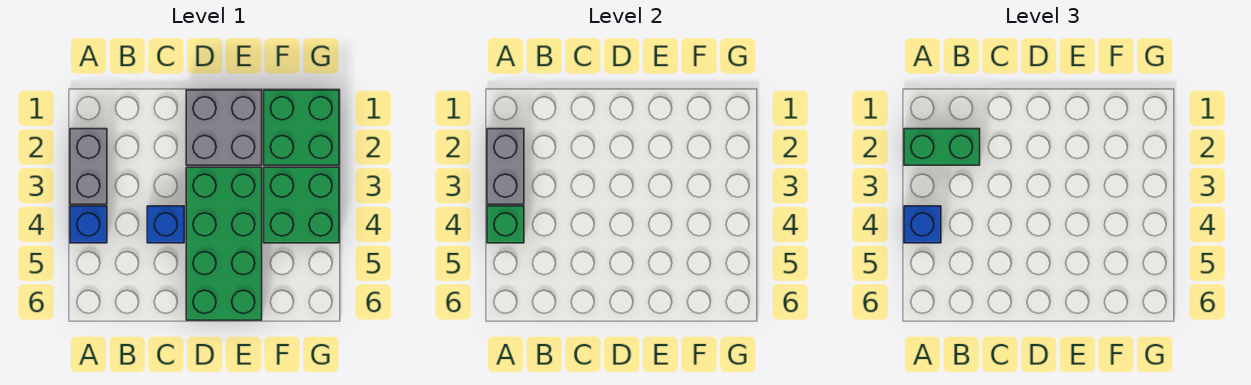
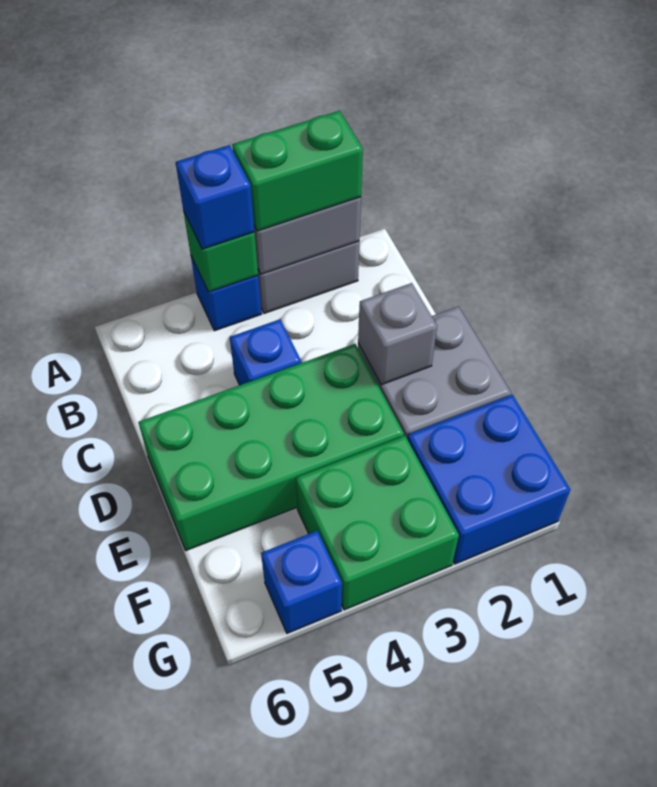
green brick A2:B2 level 3 -> green brick A2:A3 level 3
none -> grey brick D2 level 2
green brick F1:G2 level 1 -> blue brick F1:G2 level 1
none -> blue brick G5 level 1

